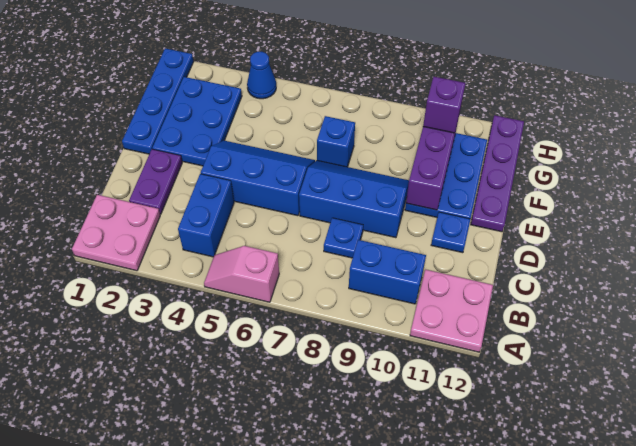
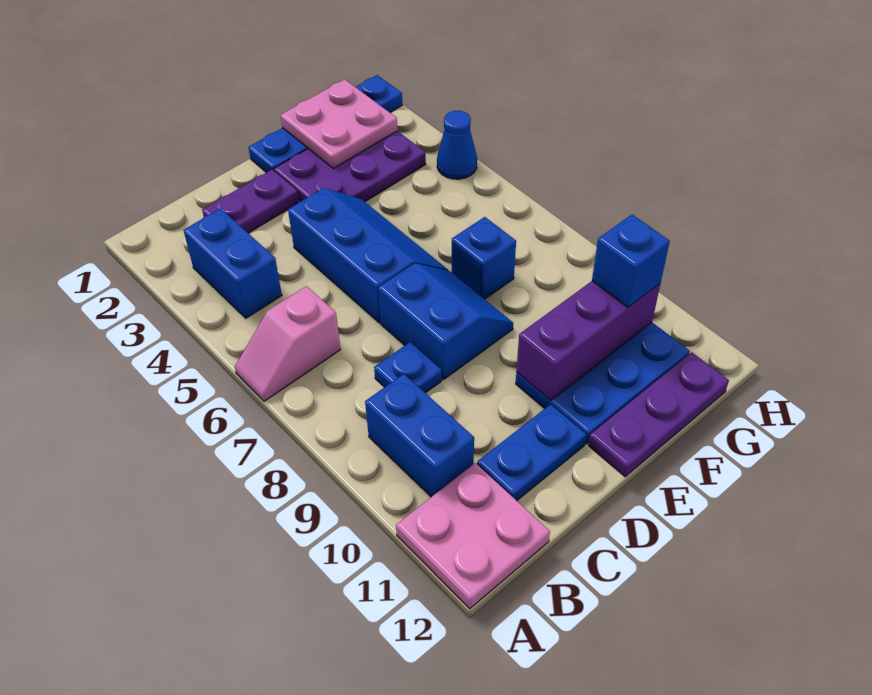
pink plate A1:B2 level 1 -> pink plate F1:G2 level 2
pink slope A5:A6 level 1 top 6 -> pink slope A6:B6 level 1 top B
blue brick B4:C4 level 1 -> blue brick B3:B4 level 1
blue slope D7:E9 level 1 top D -> blue slope D7:E8 level 1 top D
blue plate D11 level 1 -> blue plate C11:D11 level 1
blue plate E2:G3 level 1 -> purple plate E2:G3 level 1
purple plate E12:H12 level 1 -> purple plate E12:G12 level 1
purple brick G10 level 3 -> blue brick G10 level 3

